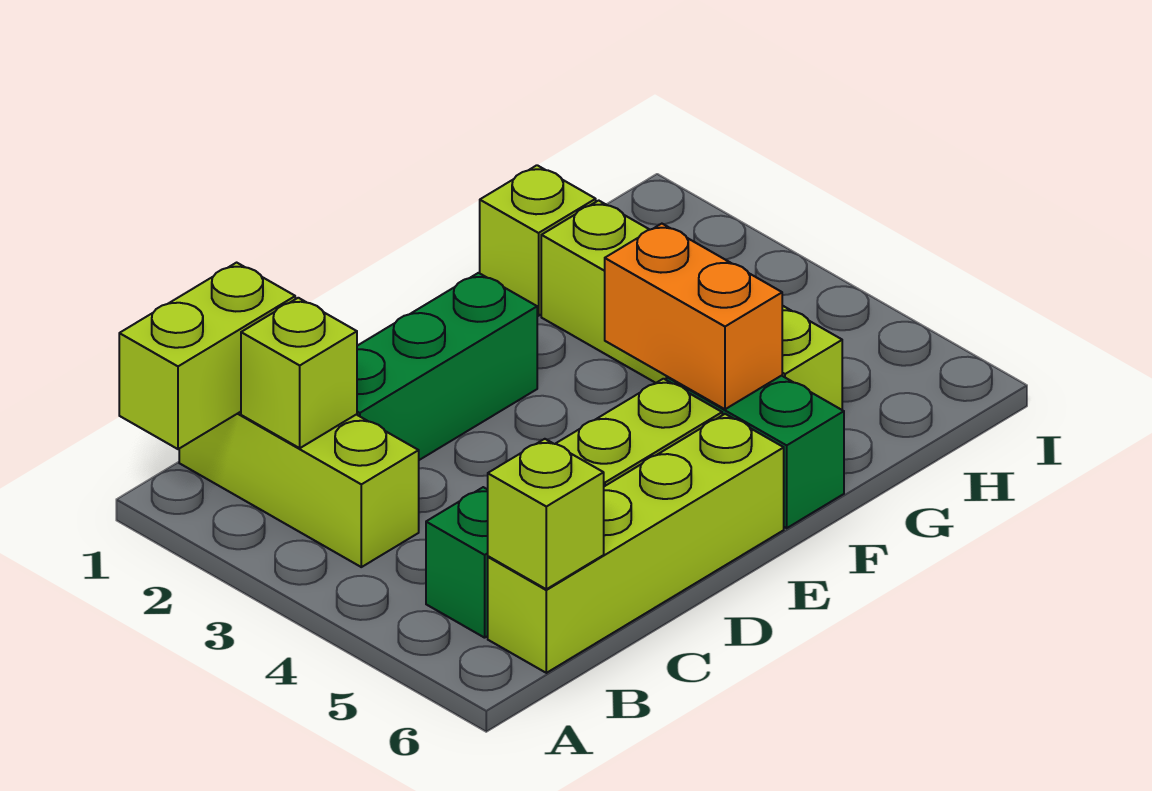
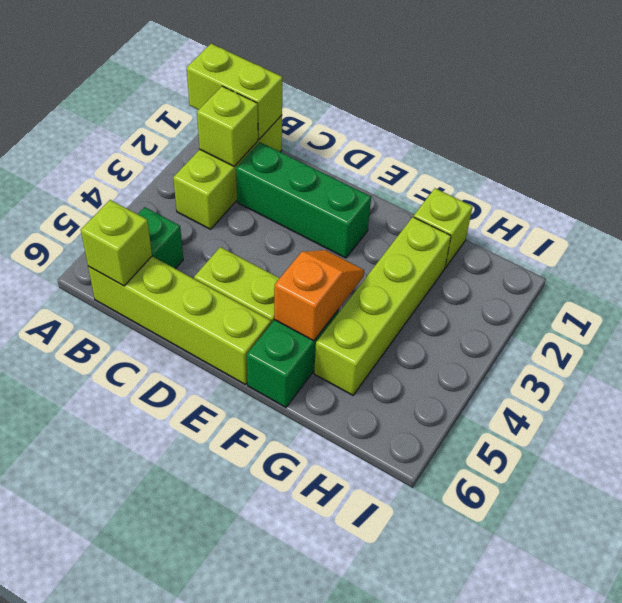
orange brick F4:F5 level 2 -> orange slope F4:F5 level 2 top 5

